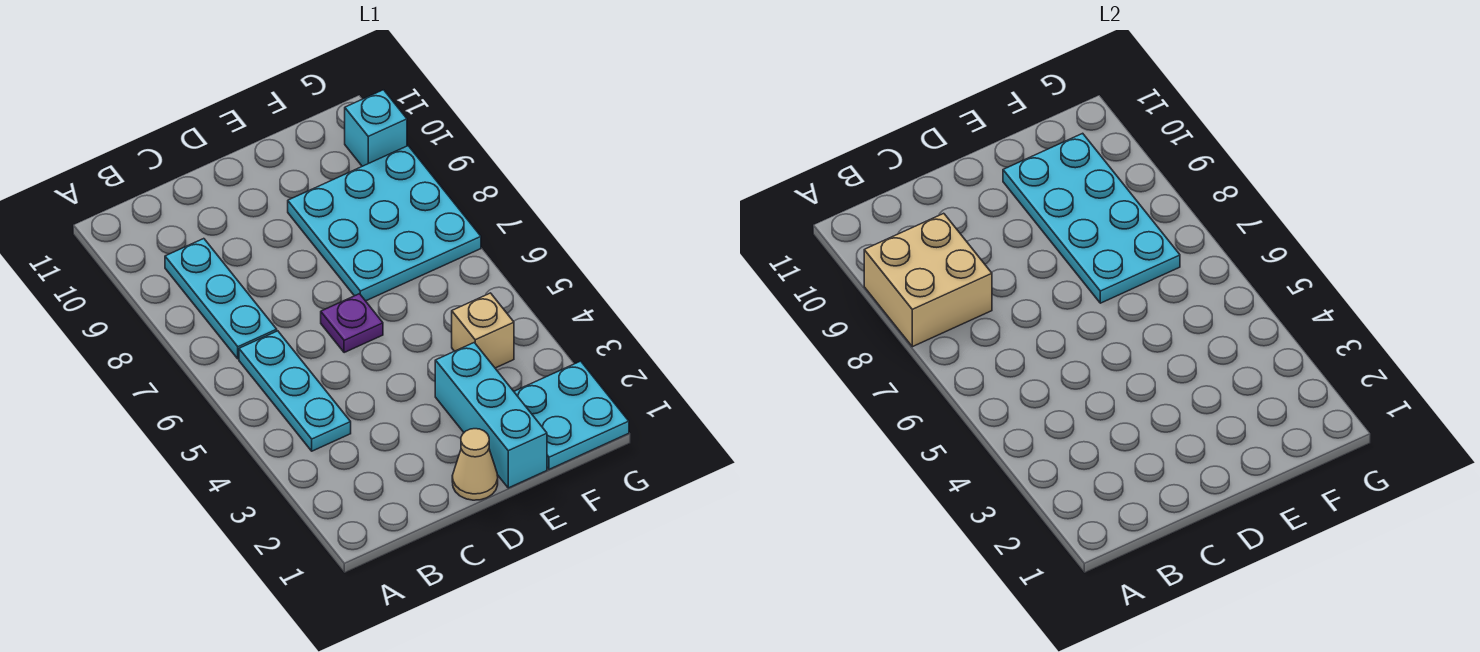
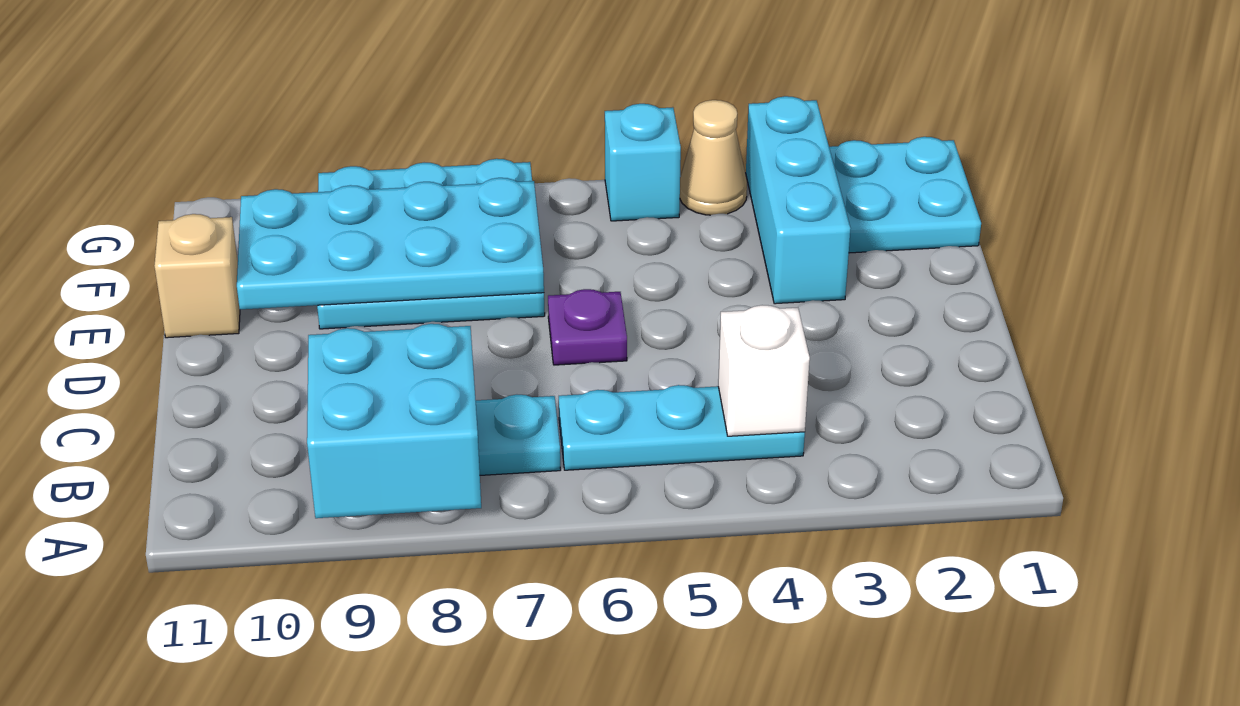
tan brick A8:B9 level 2 -> cyan brick A8:B9 level 2
none -> white brick B4 level 2
tan cone D1 level 1 -> tan cone G4 level 1
cyan brick E1:E3 level 1 -> cyan brick E3:G3 level 1
tan brick F4 level 1 -> tan brick E11 level 1
cyan brick G10 level 1 -> cyan brick G5 level 1

